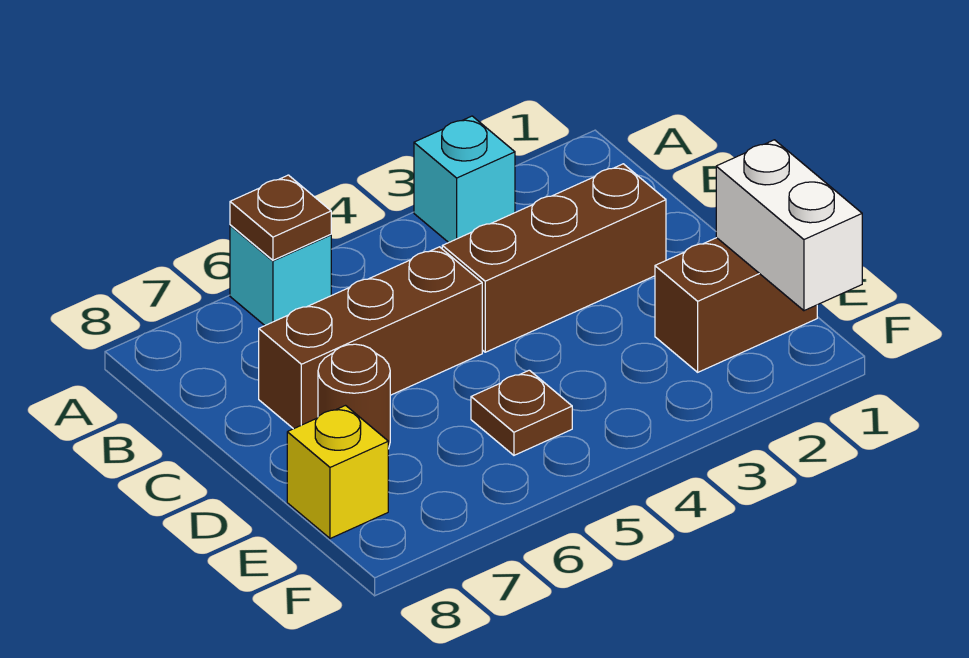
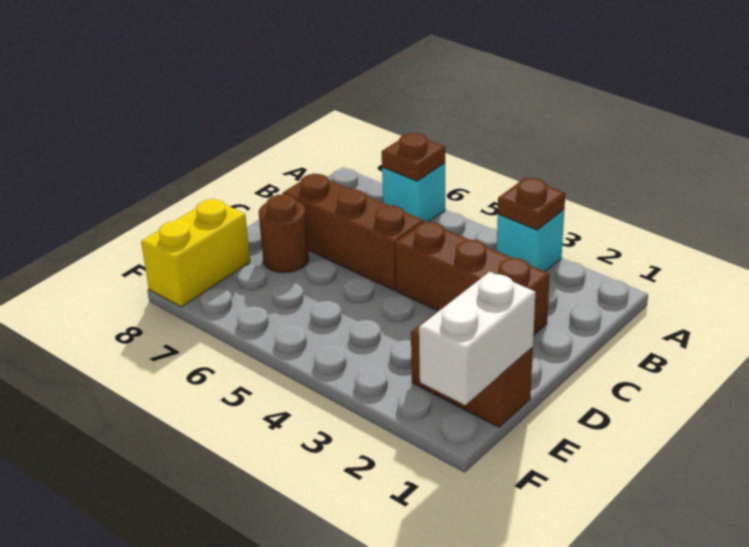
brown plate E5 level 1 -> brown plate A3 level 2
yellow brick E8 level 1 -> yellow brick E8:F8 level 1

